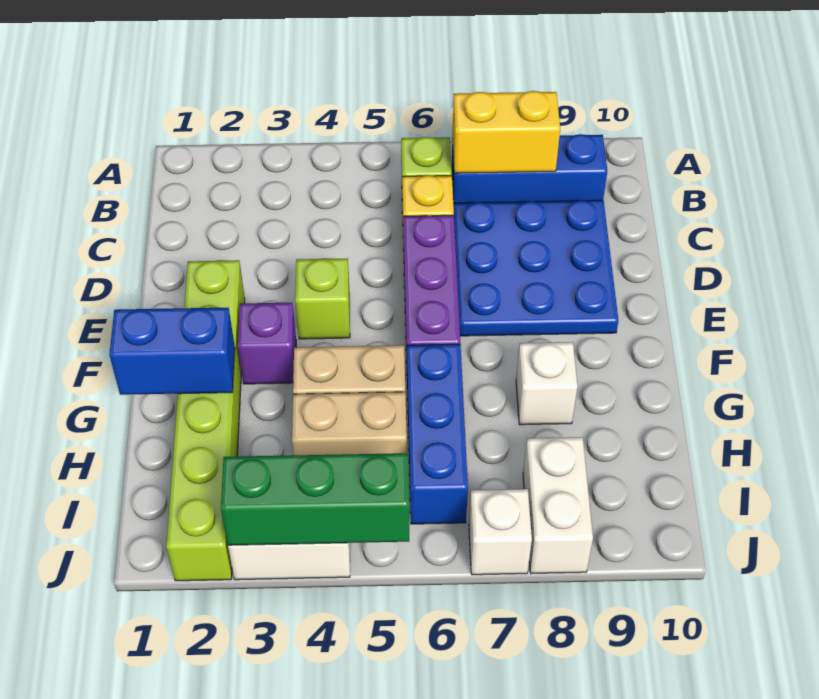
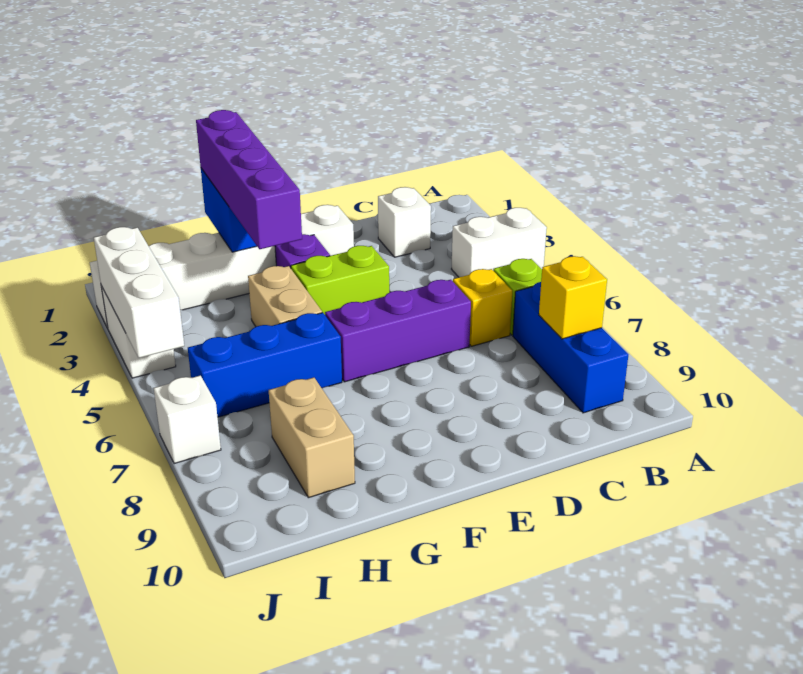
yellow brick B7:B8 level 2 -> yellow brick B8 level 2
blue plate C7:E9 level 1 -> none
lime brick E2:J2 level 1 -> white brick E2:J2 level 1
lime brick E4 level 1 -> lime brick E4:F4 level 1
none -> purple brick G1:G4 level 3
white brick G8 level 1 -> white brick C2 level 1
tan brick H4:H5 level 1 -> tan brick H8:H9 level 1
white brick I8:J8 level 1 -> white brick A4:B4 level 1
green brick J3:J5 level 2 -> white brick J3:J5 level 2

